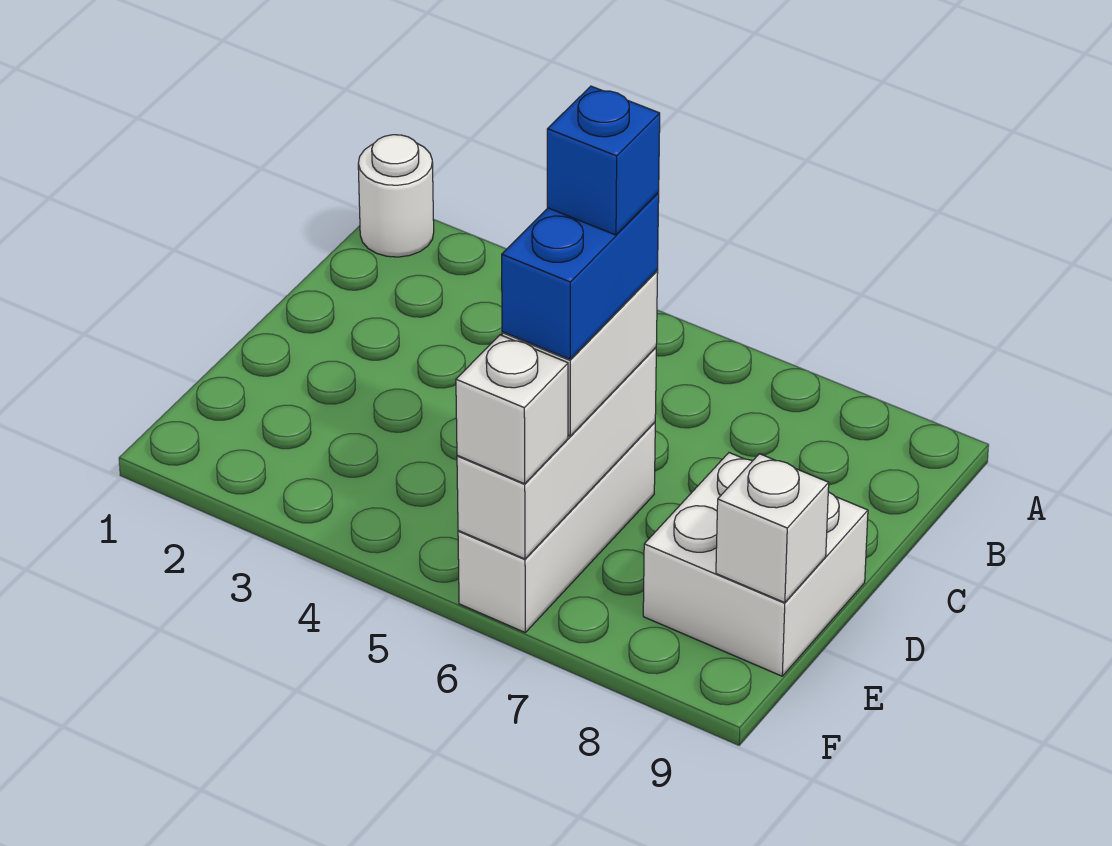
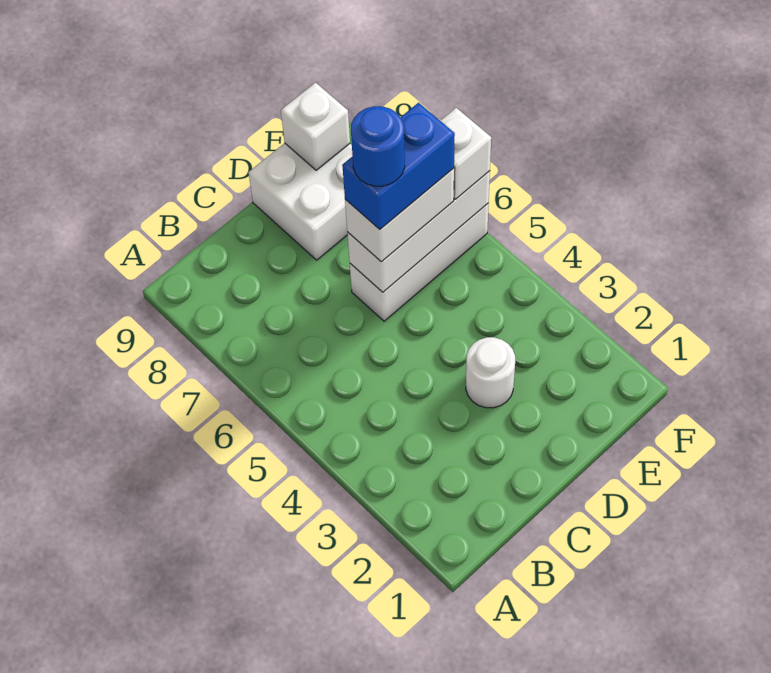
white round brick A1 level 1 -> white round brick D3 level 1
blue brick D6 level 5 -> blue round brick D6 level 5

